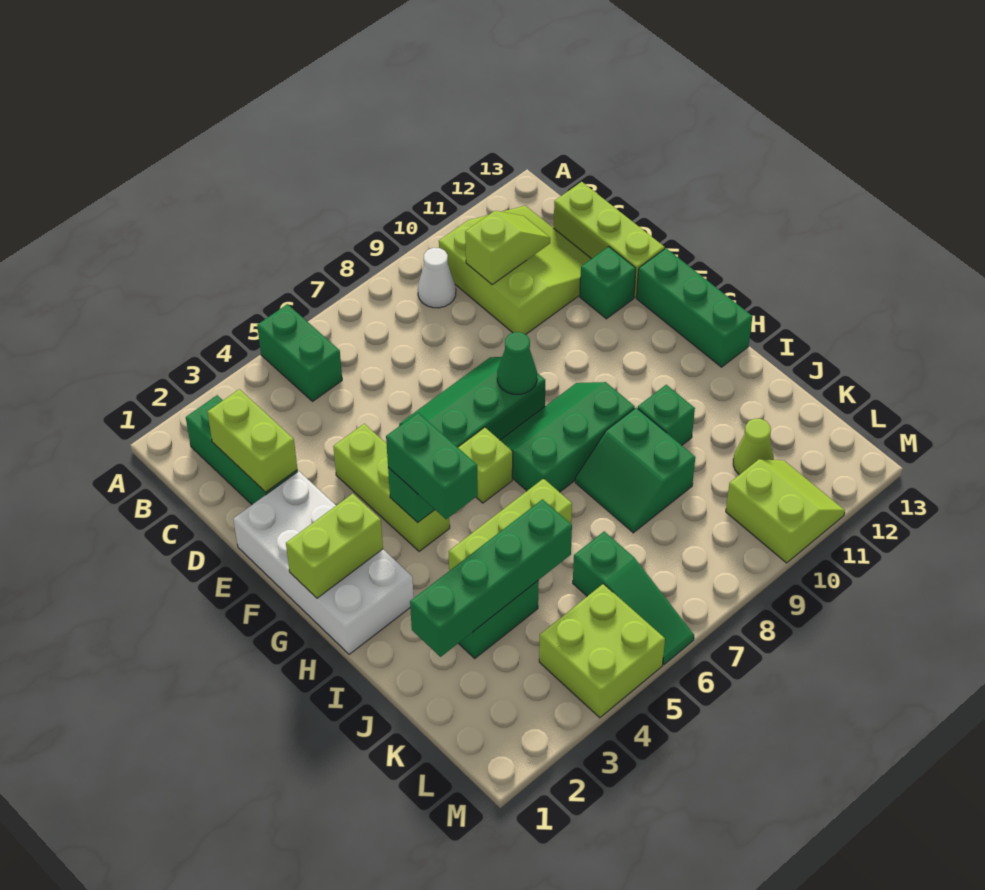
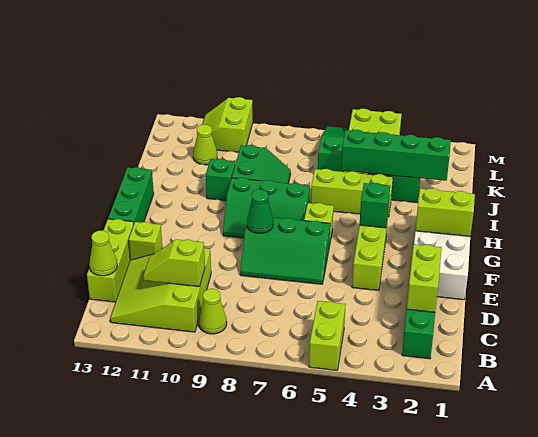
green brick A5:B5 level 1 -> lime brick A5:B5 level 1
white cone B9 level 1 -> lime cone B9 level 1
none -> lime cone C13 level 2
green brick E12 level 1 -> lime brick E12 level 1
green brick G4:H4 level 3 -> none

